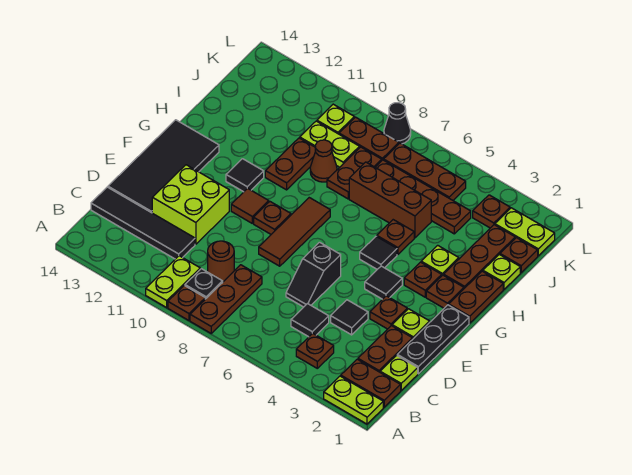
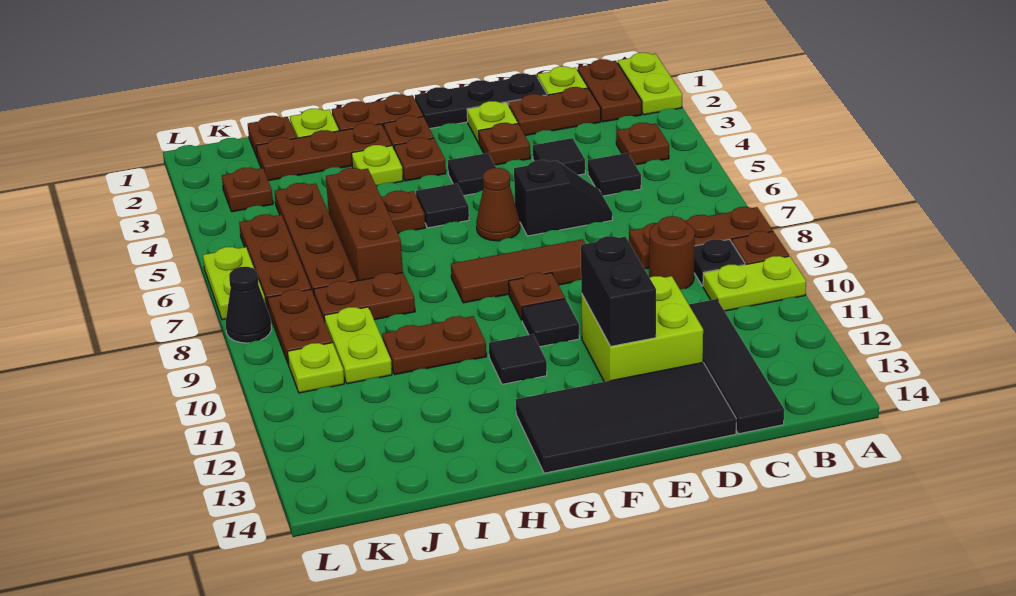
none -> black brick E11:E12 level 2
brown tile F10 level 1 -> black tile F10 level 1
brown cone I9 level 1 -> brown cone F6 level 1
lime plate K1:K2 level 1 -> lime plate L6:L7 level 1

